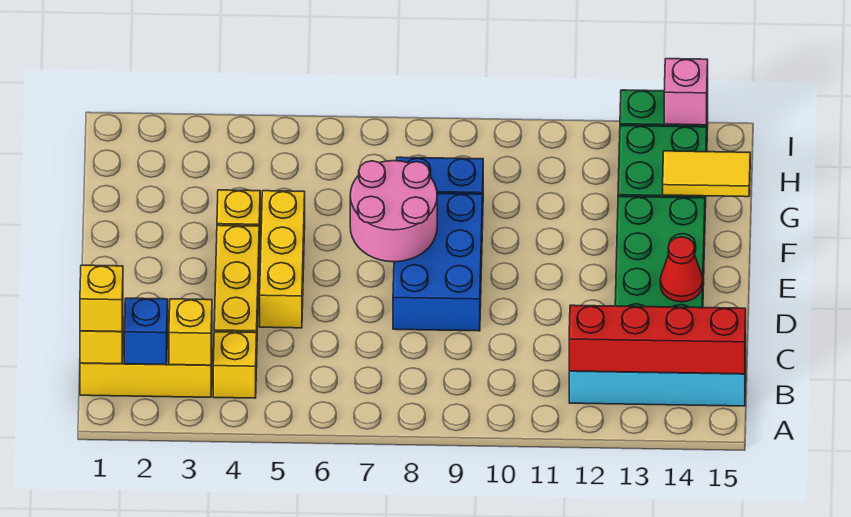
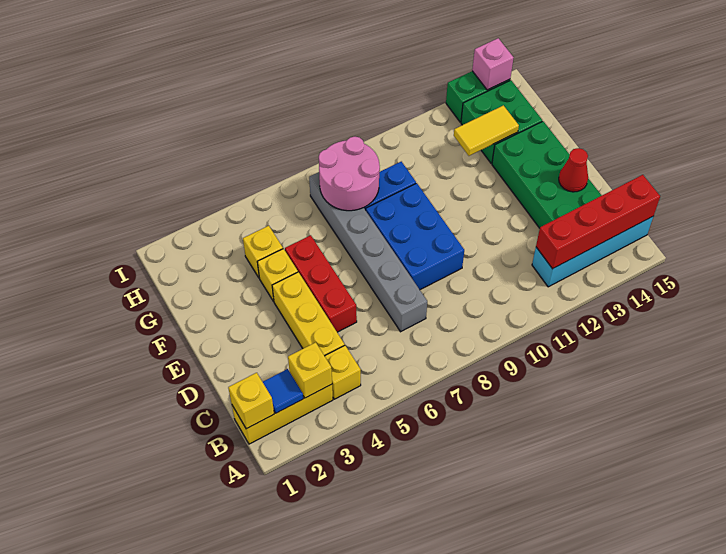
yellow brick B1 level 3 -> yellow brick G4 level 1
blue brick B2 level 2 -> blue tile B2 level 2
none -> grey brick C7:H7 level 1
yellow brick D5:F5 level 1 -> red brick D5:F5 level 1
pink round brick E7:F8 level 2 -> pink round brick G7:H8 level 2
yellow tile G14:G15 level 2 -> yellow tile G12:G13 level 2

